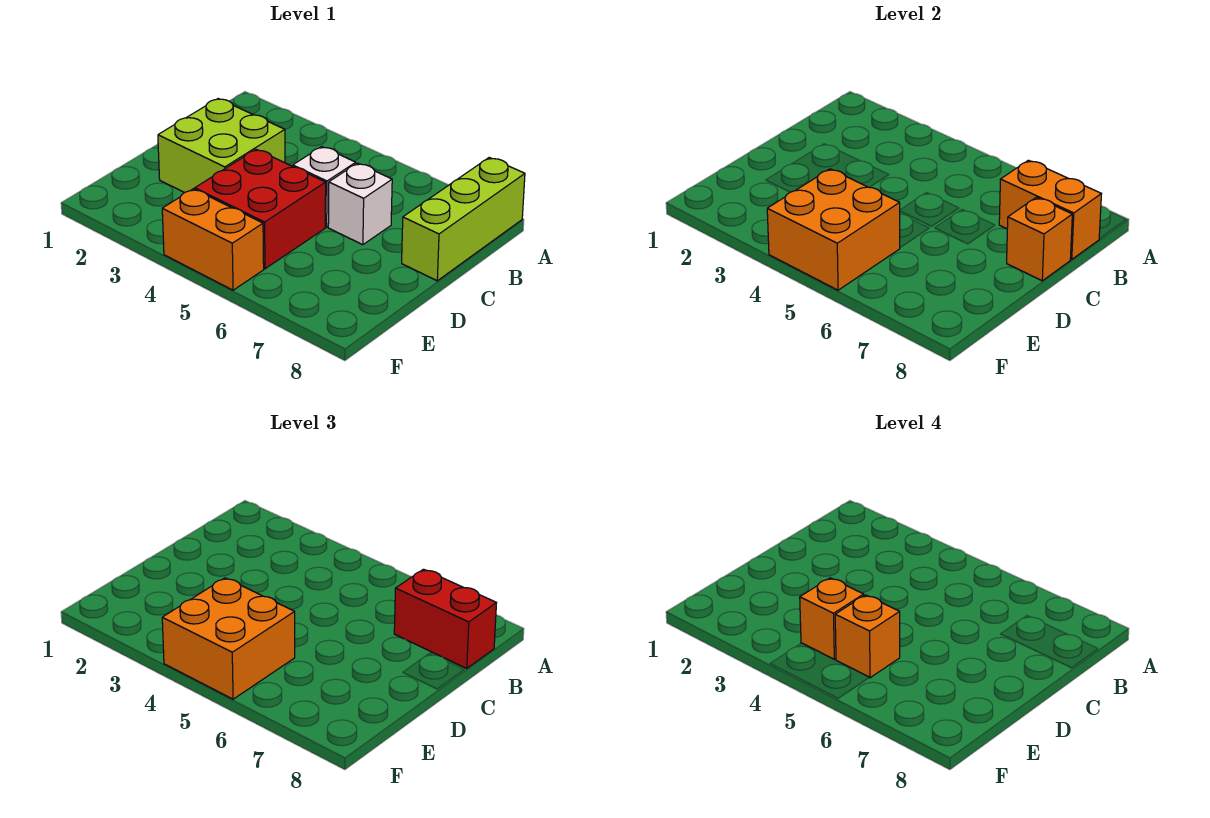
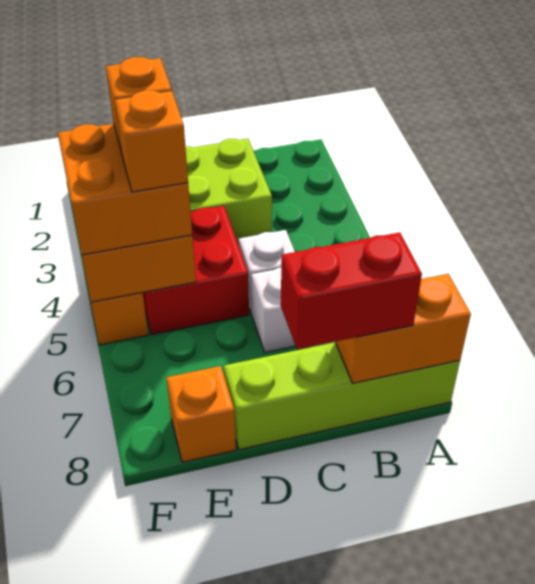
lime brick A8:C8 level 1 -> lime brick A8:D8 level 1
orange brick B7:B8 level 2 -> orange brick A8:B8 level 2
red brick B7:B8 level 3 -> red brick B8:C8 level 3
orange brick C8 level 2 -> orange brick E8 level 1

